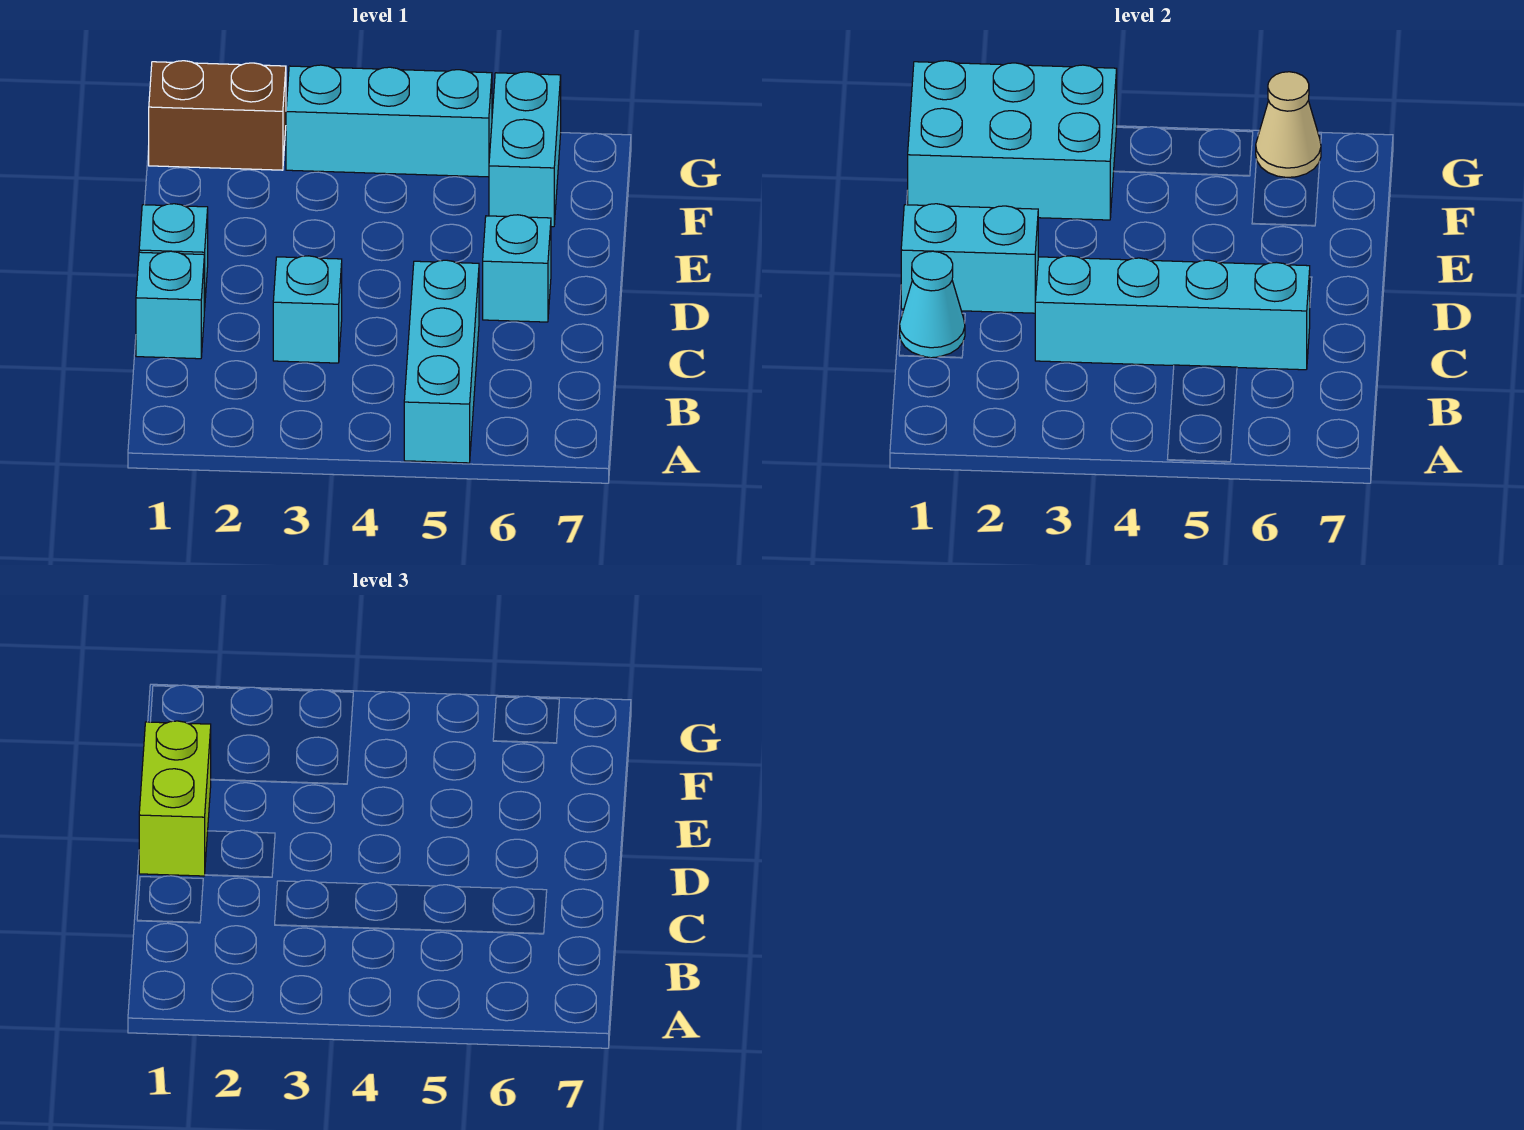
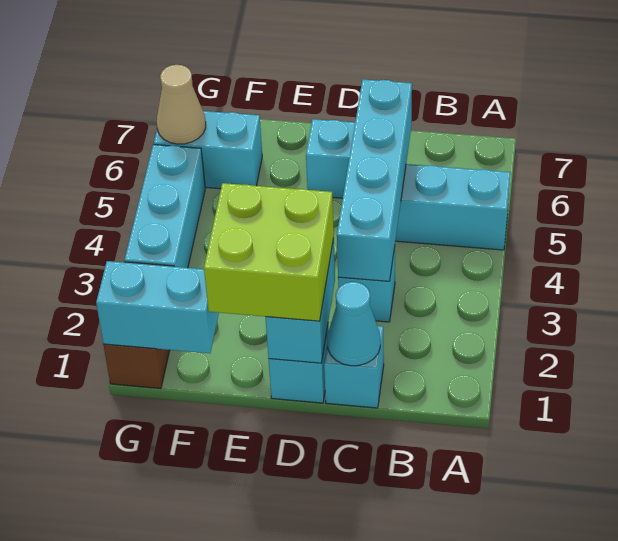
lime brick D1:E1 level 3 -> lime brick D1:E2 level 3
cyan brick F1:G3 level 2 -> cyan brick F1:G1 level 2

